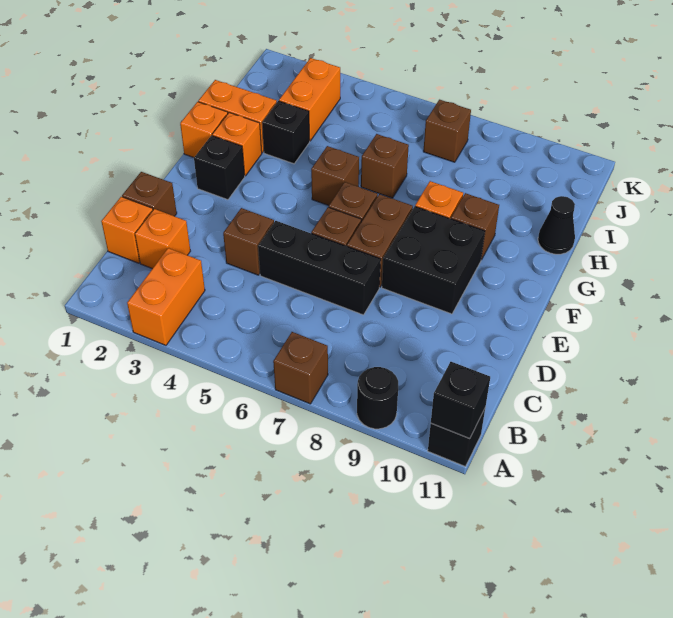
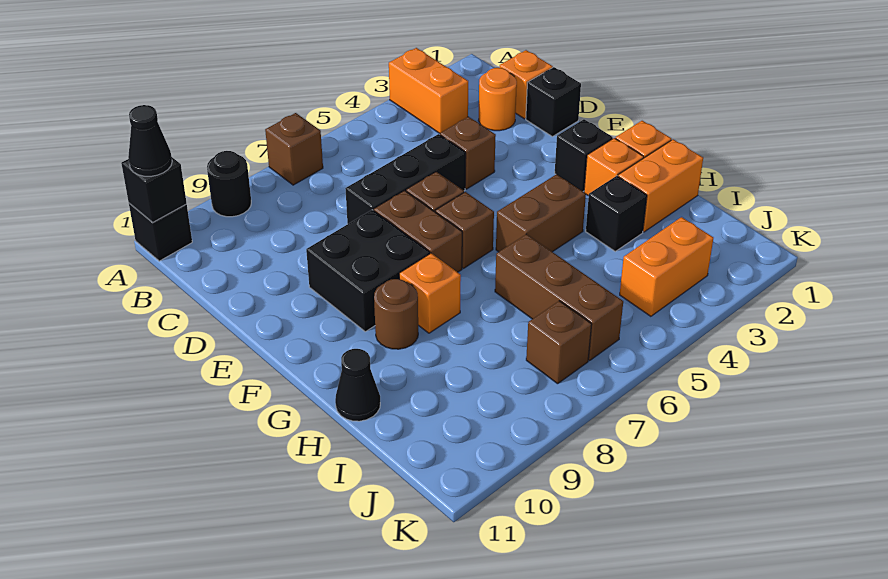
none -> black cone A11 level 3
orange brick C2 level 1 -> orange round brick C2 level 1
brown brick D1 level 1 -> black brick D1 level 1
brown brick G5 level 1 -> brown brick G4:G5 level 1
brown brick G9 level 1 -> brown round brick G9 level 1
brown brick H6 level 1 -> brown brick H6:J6 level 1
orange brick I3:J3 level 1 -> orange brick J3:J4 level 1

